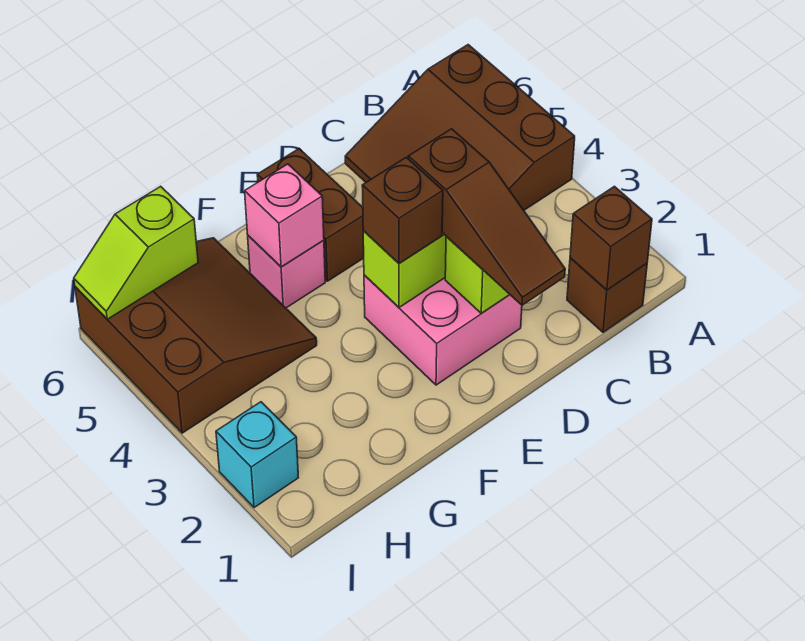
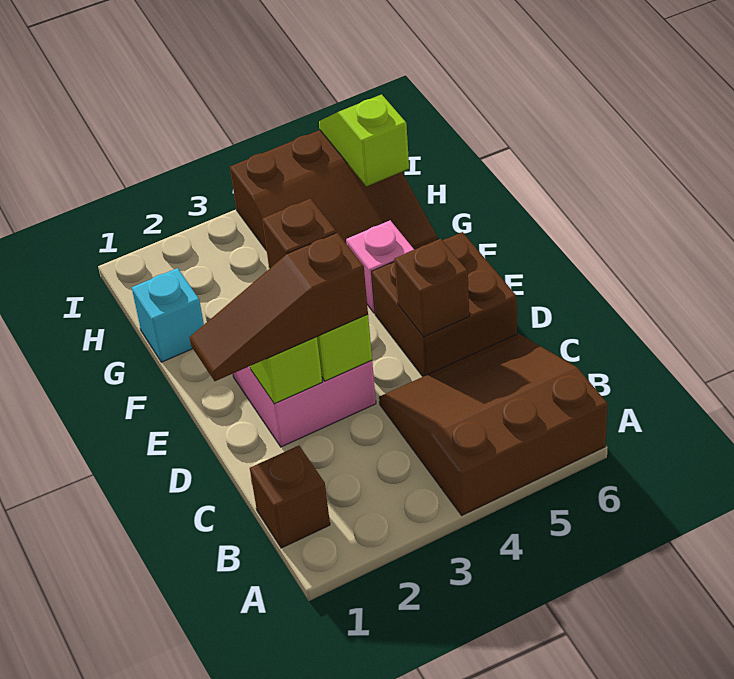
brown brick B1 level 2 -> brown brick D5 level 2
brown brick E5:E6 level 1 -> brown brick D5:E6 level 1
pink brick F5 level 2 -> none
cyan brick I2 level 1 -> cyan brick G1 level 1

